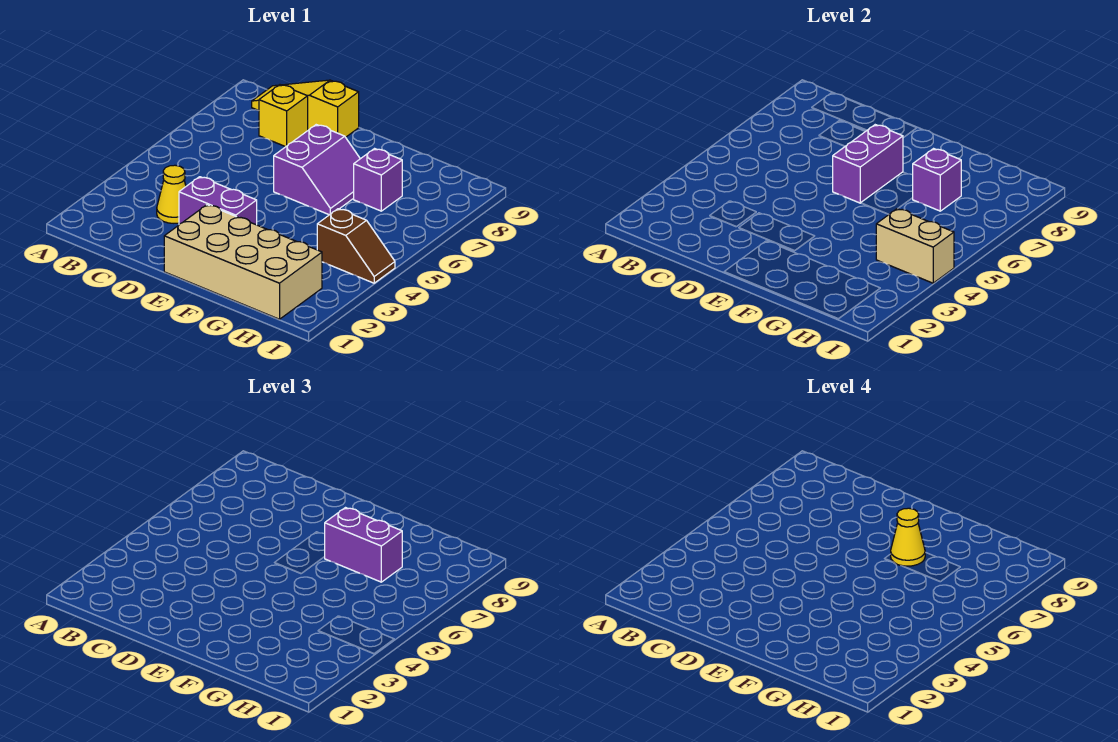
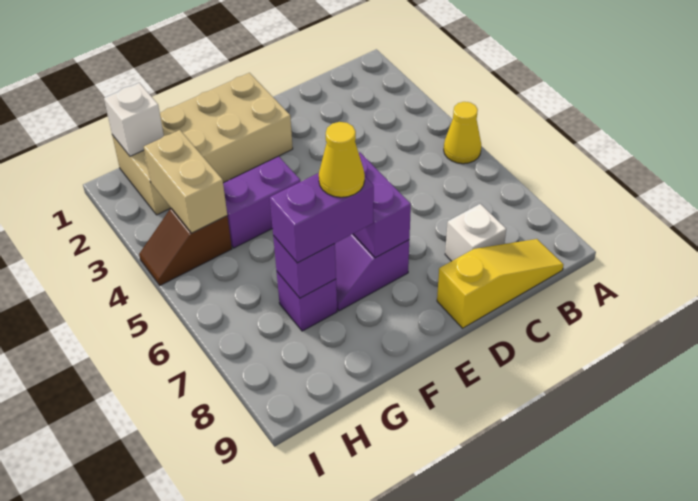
yellow cone C3 level 1 -> yellow cone A5 level 1
yellow brick C8 level 1 -> white brick C8 level 1
purple brick D3:E3 level 1 -> purple brick F4:G4 level 1
none -> white brick H1 level 2
tan brick H4:I4 level 2 -> tan brick H3:H4 level 2

